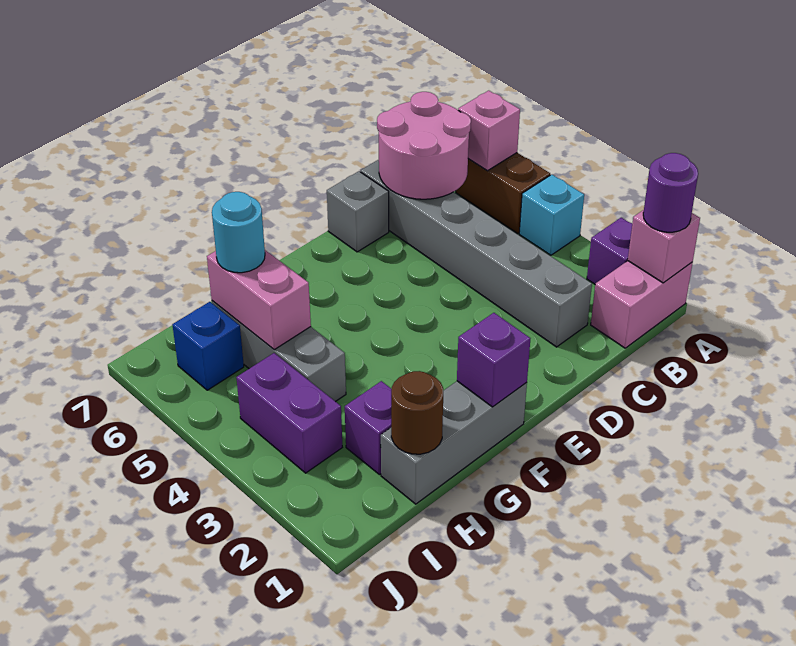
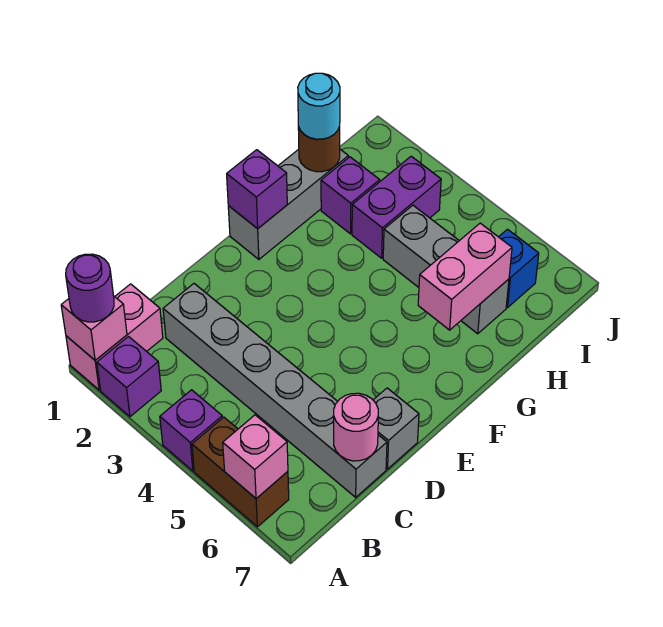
cyan brick A4 level 1 -> purple brick A4 level 1
pink round brick B6:C7 level 2 -> pink round brick C7 level 2
pink brick H5:H6 level 2 -> pink brick G6:H6 level 2
cyan round brick H6 level 3 -> cyan round brick H1 level 3
purple brick I3:I4 level 1 -> purple brick H3:I3 level 1

